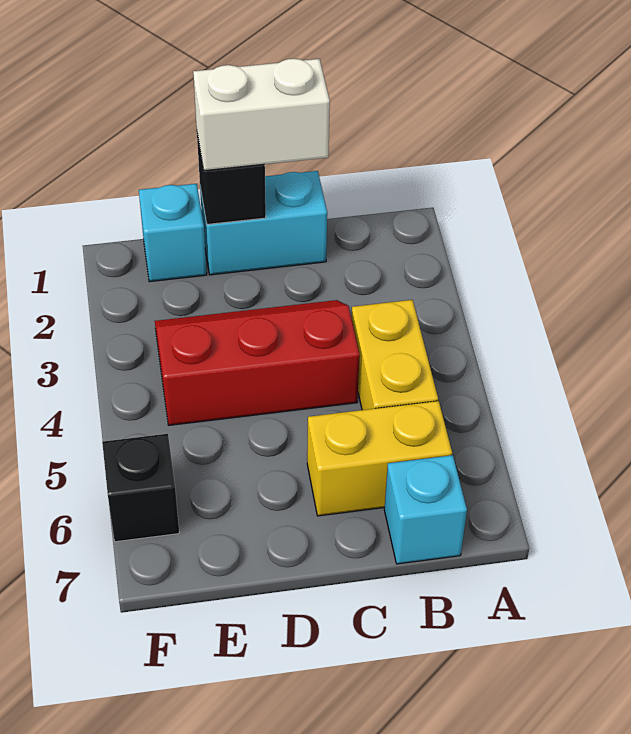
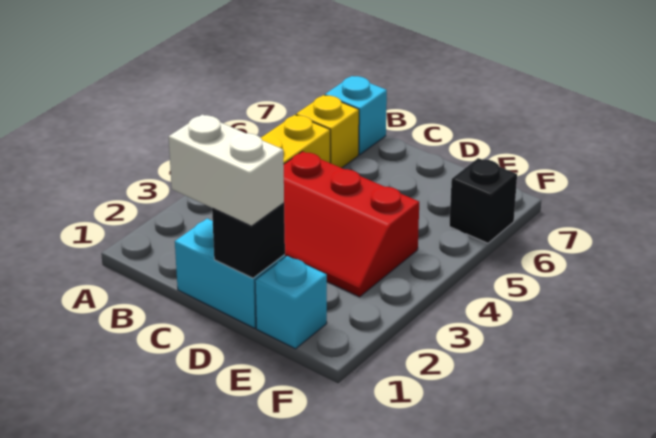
yellow brick B6:C6 level 1 -> yellow brick B6 level 1

